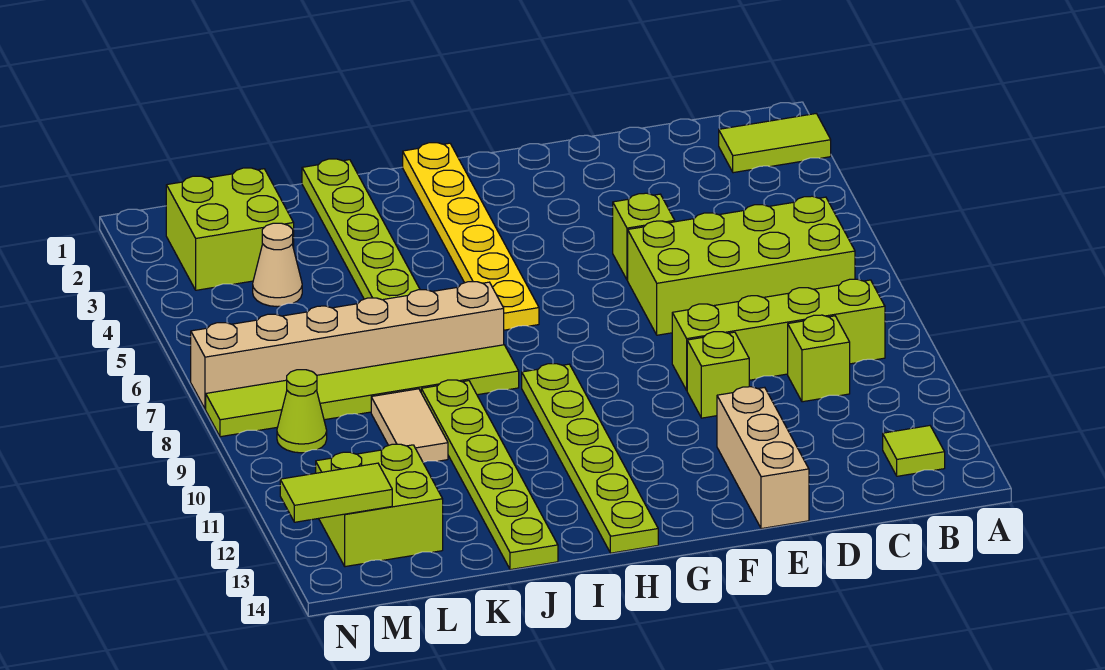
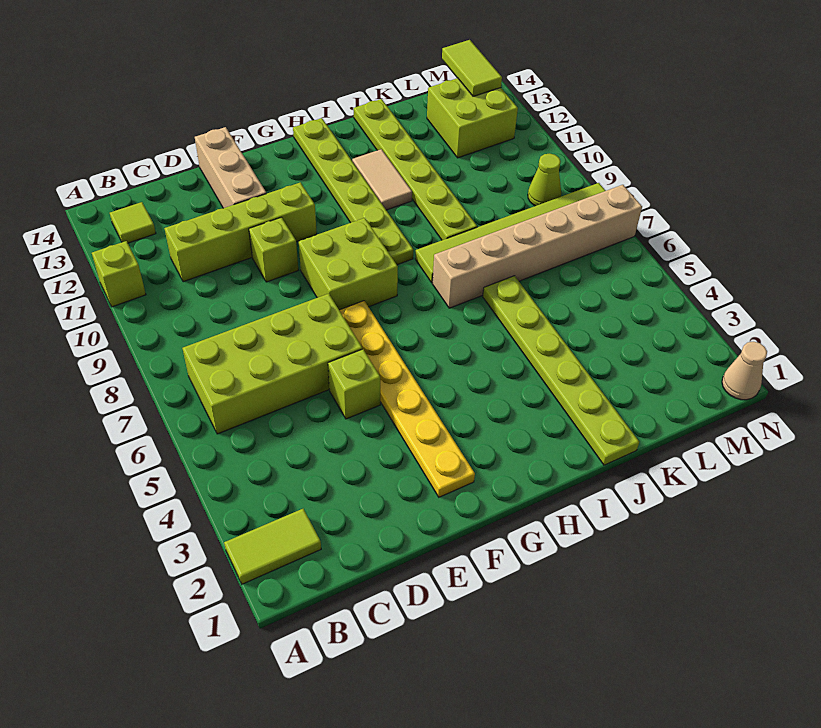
lime brick B9:E9 level 1 -> lime brick C11:F11 level 1
lime brick C10 level 1 -> lime brick A11 level 1
yellow plate H1:H6 level 1 -> yellow plate F2:F7 level 1
tan tile K9:K10 level 1 -> tan tile I11:I12 level 1
lime brick L2:M3 level 1 -> lime brick F8:G9 level 1
tan cone L4 level 1 -> tan cone N1 level 1
lime tile M13:N13 level 2 -> lime tile M13:M14 level 2

